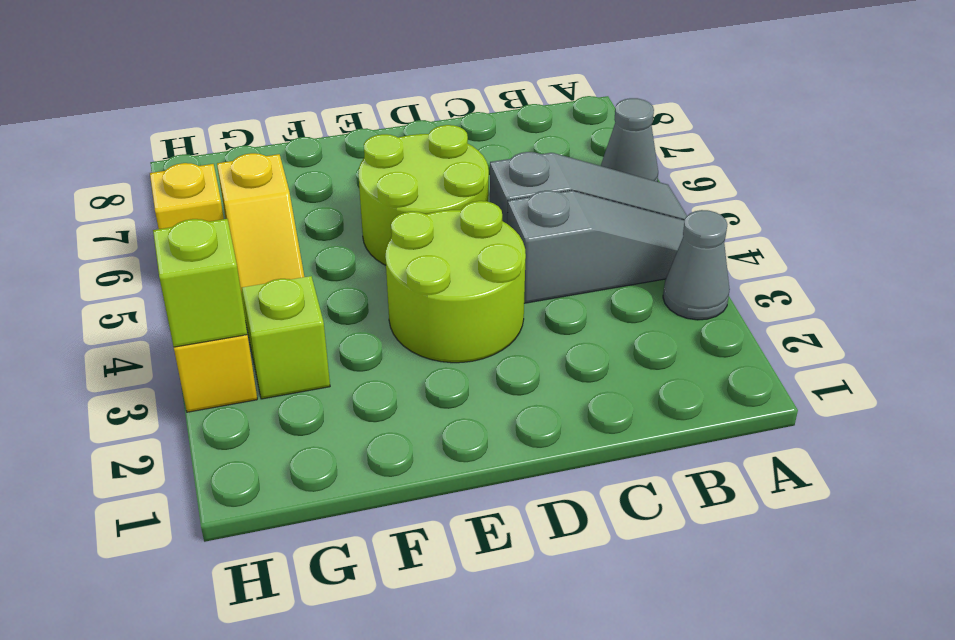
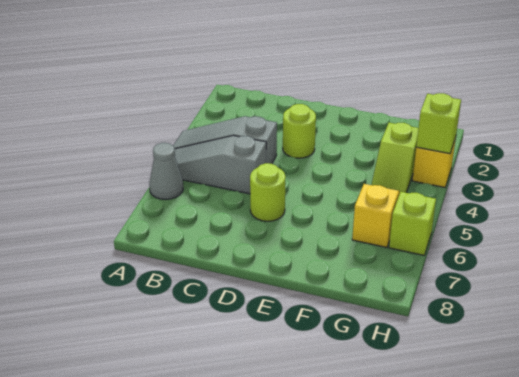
grey cone A3 level 1 -> none
lime round brick D3:E4 level 1 -> lime round brick D3 level 1
lime round brick D5:E6 level 1 -> lime round brick D6 level 1
yellow brick H6 level 1 -> lime brick H6 level 1

